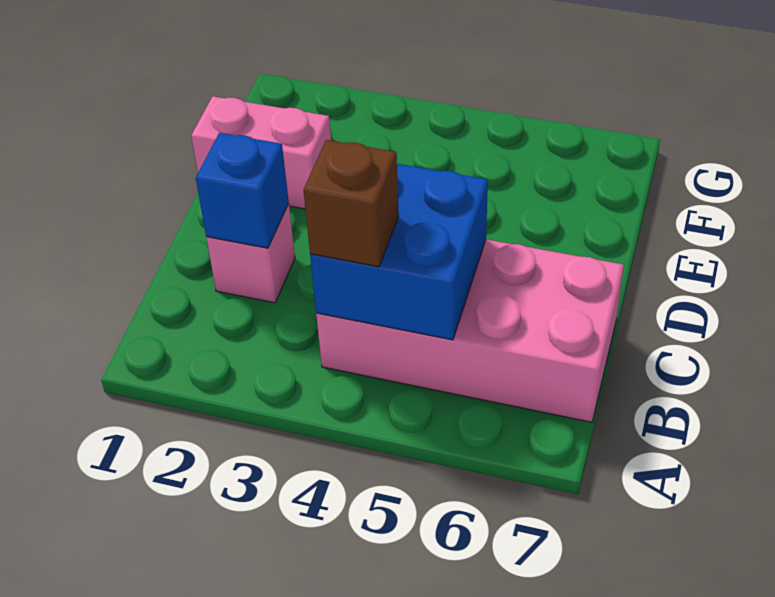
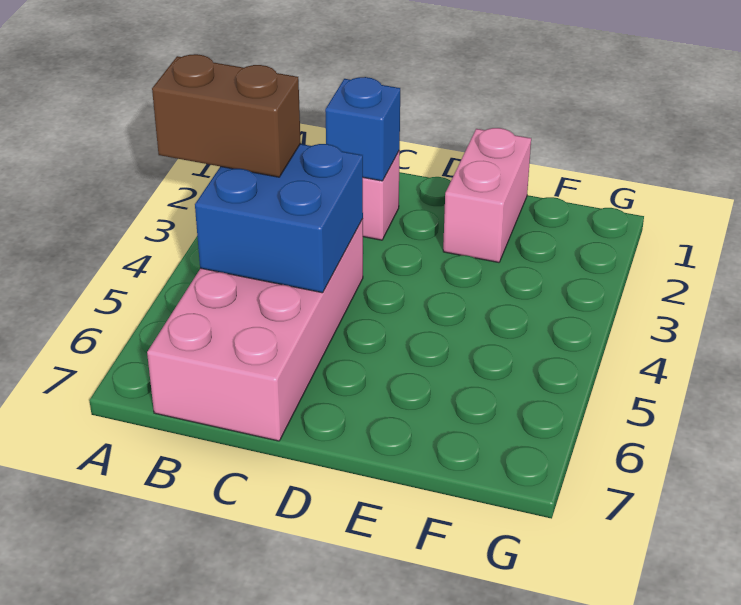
brown brick B4 level 3 -> brown brick A4:B4 level 3

